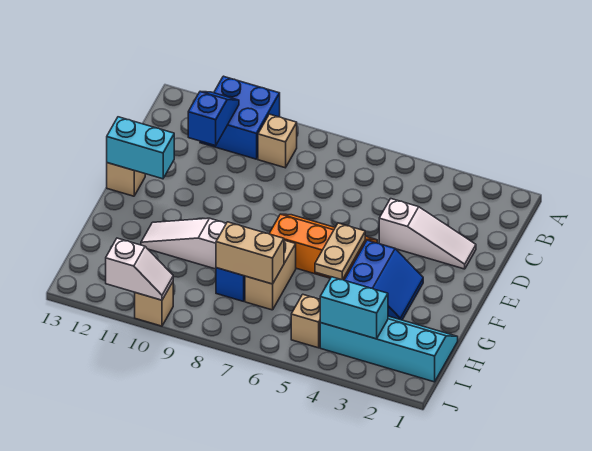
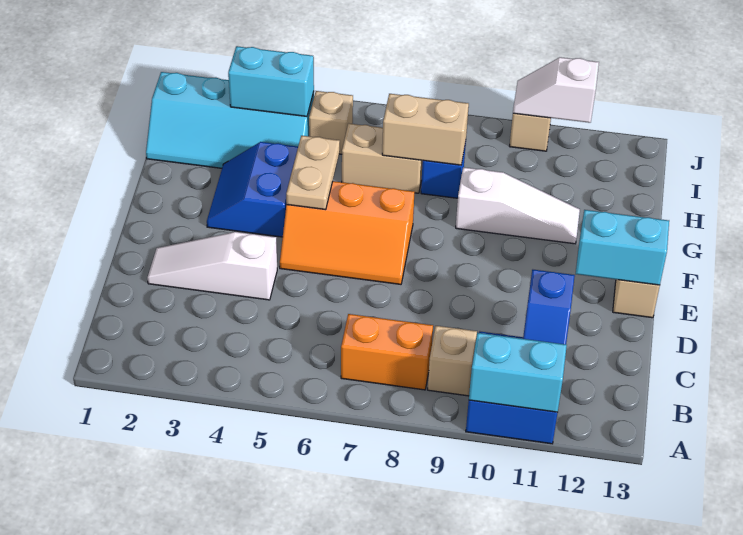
none -> cyan brick A10:A11 level 2
none -> orange brick B7:B8 level 1
tan brick G7:H7 level 1 -> tan brick H6:H7 level 1

